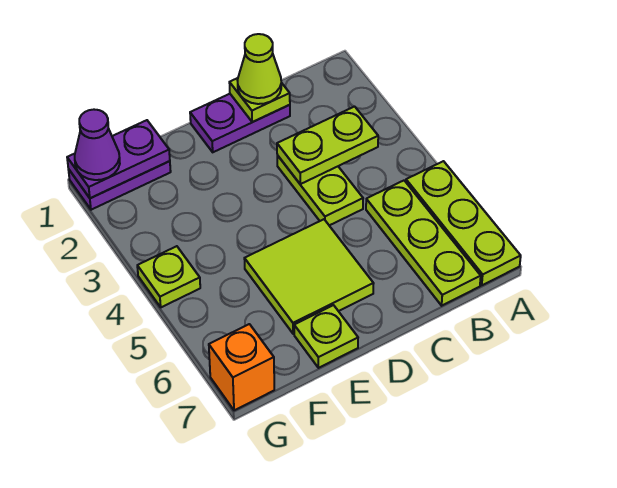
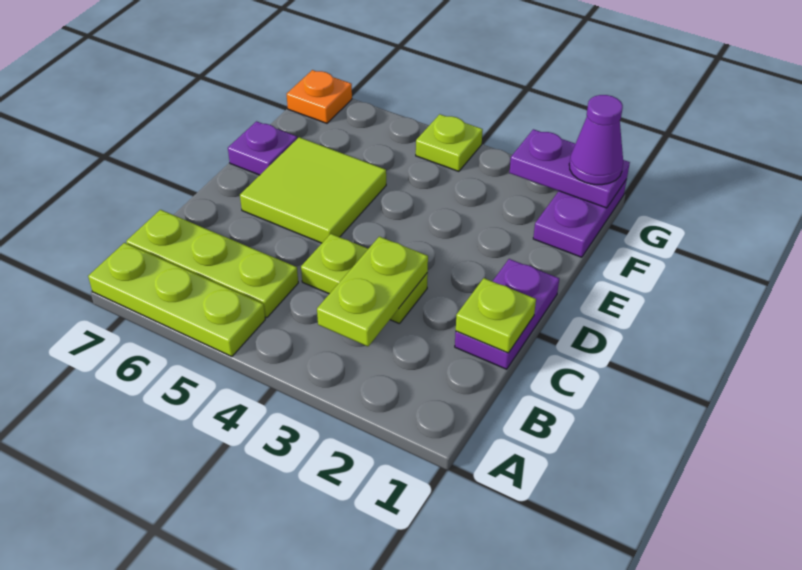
lime cone C1 level 3 -> none
lime plate E7 level 1 -> purple plate E7 level 1
purple plate F1:G1 level 2 -> purple plate G1:G2 level 2
orange brick G7 level 1 -> orange plate G7 level 1

